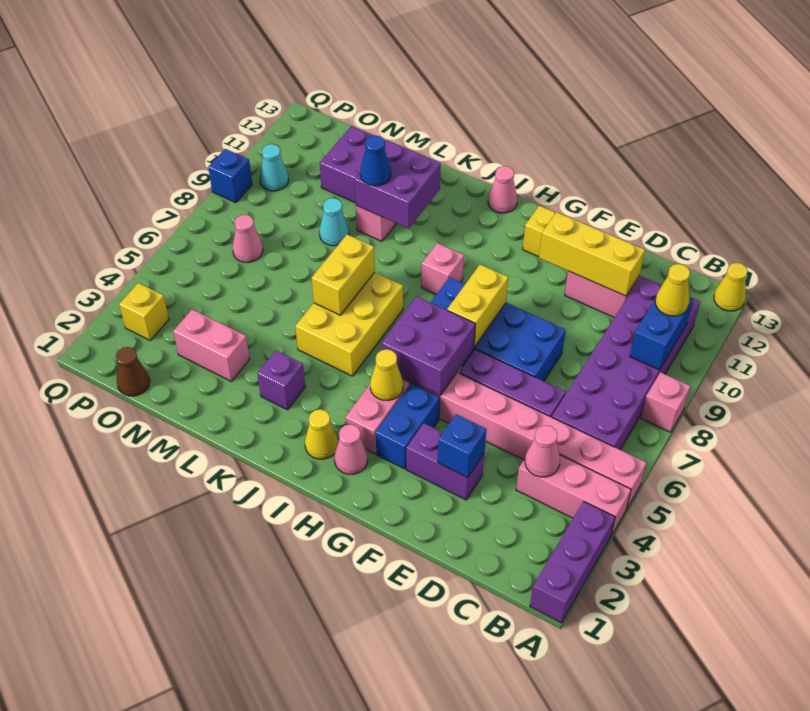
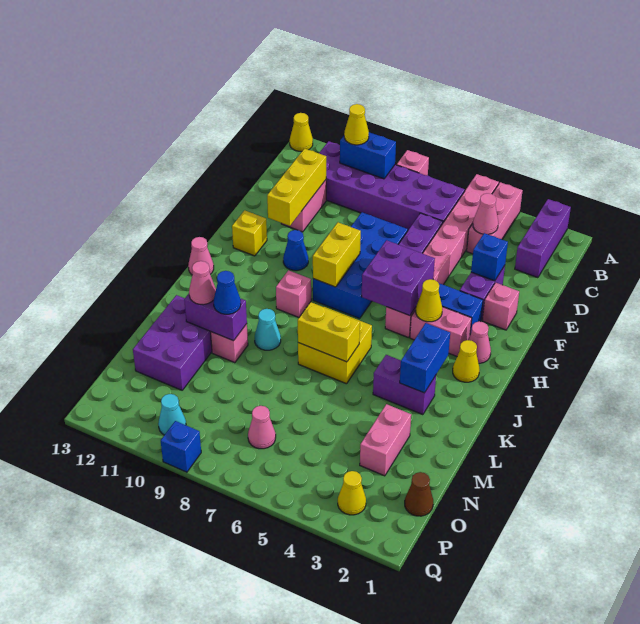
purple brick A1:A3 level 1 -> purple brick A2:C2 level 1
none -> pink brick F2 level 1
yellow brick G7:G8 level 2 -> yellow brick G8:H8 level 2
none -> blue cone G10 level 1
none -> blue brick J3:K3 level 2
yellow brick J5:K7 level 1 -> yellow brick J6:K7 level 1
purple brick K3 level 1 -> purple brick K3:K4 level 1
purple brick K10:L11 level 2 -> purple brick L10:L11 level 2
none -> pink cone L11 level 3
cyan cone M9 level 1 -> cyan cone K9 level 1
yellow brick P3 level 1 -> yellow cone P3 level 1

